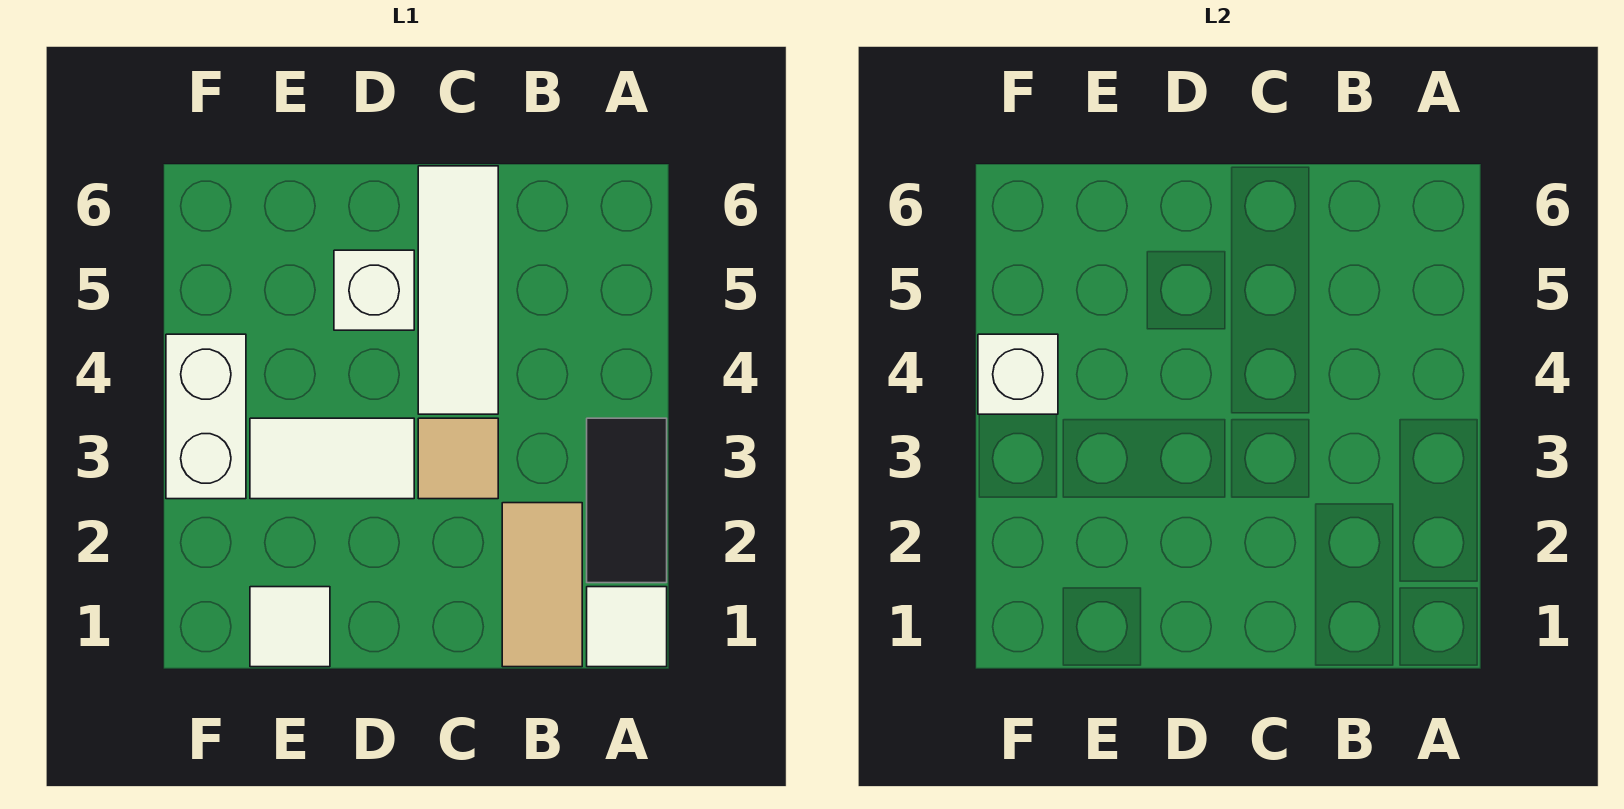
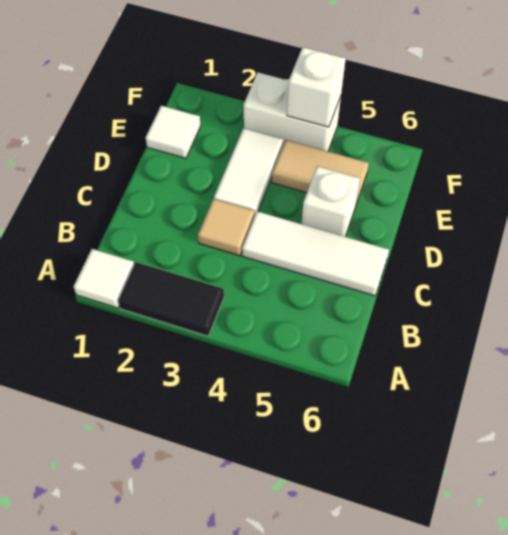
tan tile B1:B2 level 1 -> tan tile E4:E5 level 1

